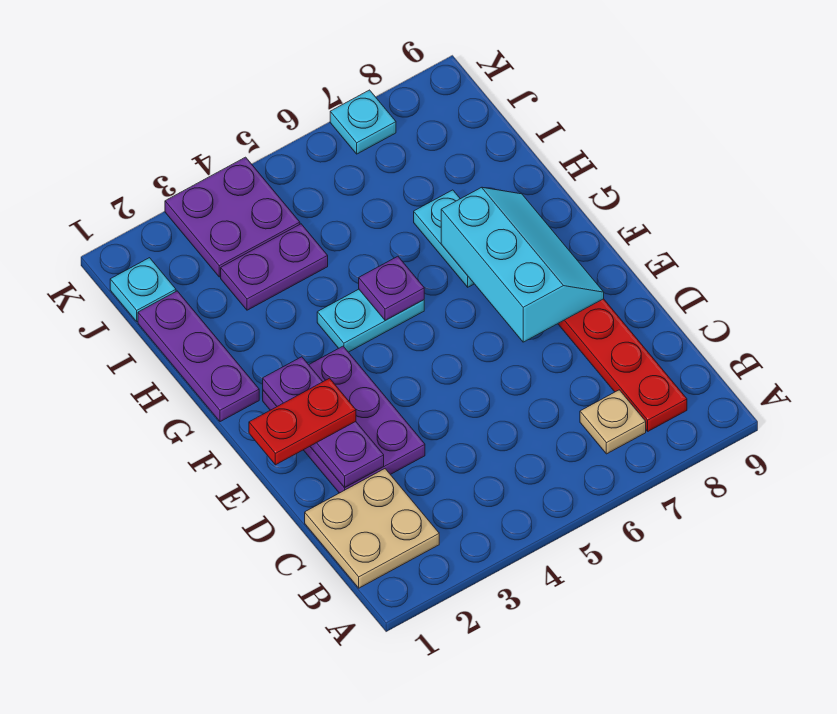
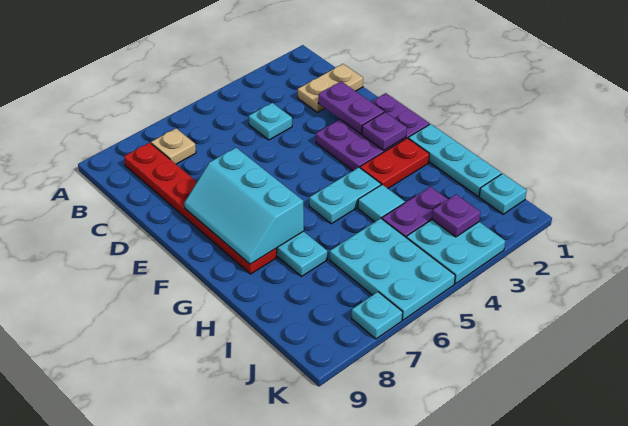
tan plate B1:C2 level 1 -> tan plate C1:C2 level 1
none -> cyan plate C4 level 1
purple plate D2:F3 level 1 -> purple plate E1:F3 level 1
red plate E1:E2 level 3 -> red plate G2:G3 level 1
purple plate G1:I1 level 1 -> cyan plate G1:I1 level 1
purple plate G5 level 2 -> purple plate J3 level 2
none -> cyan tile H4 level 1
none -> cyan plate I5:K6 level 1
purple plate J3:K4 level 1 -> cyan plate J3:K4 level 1

